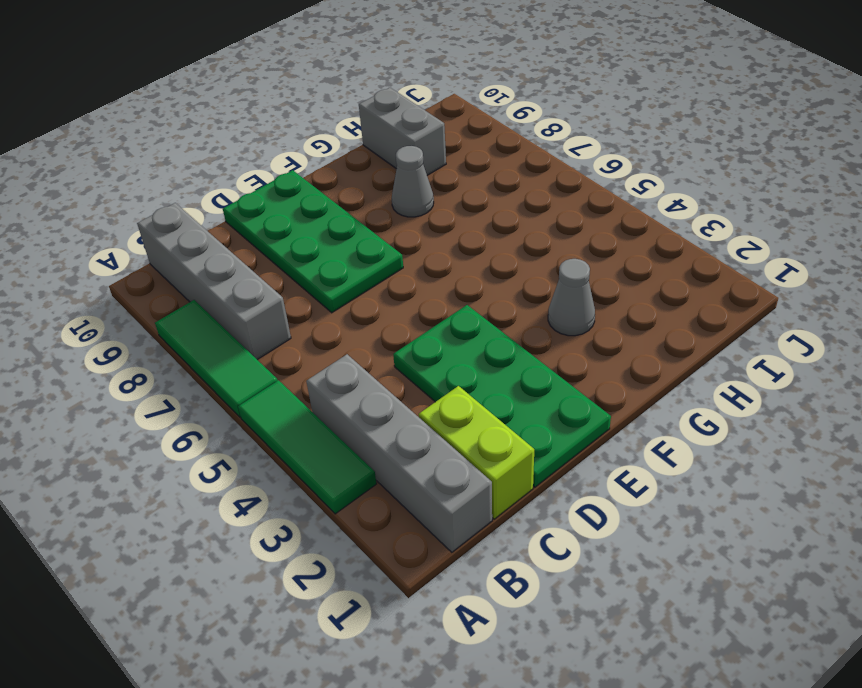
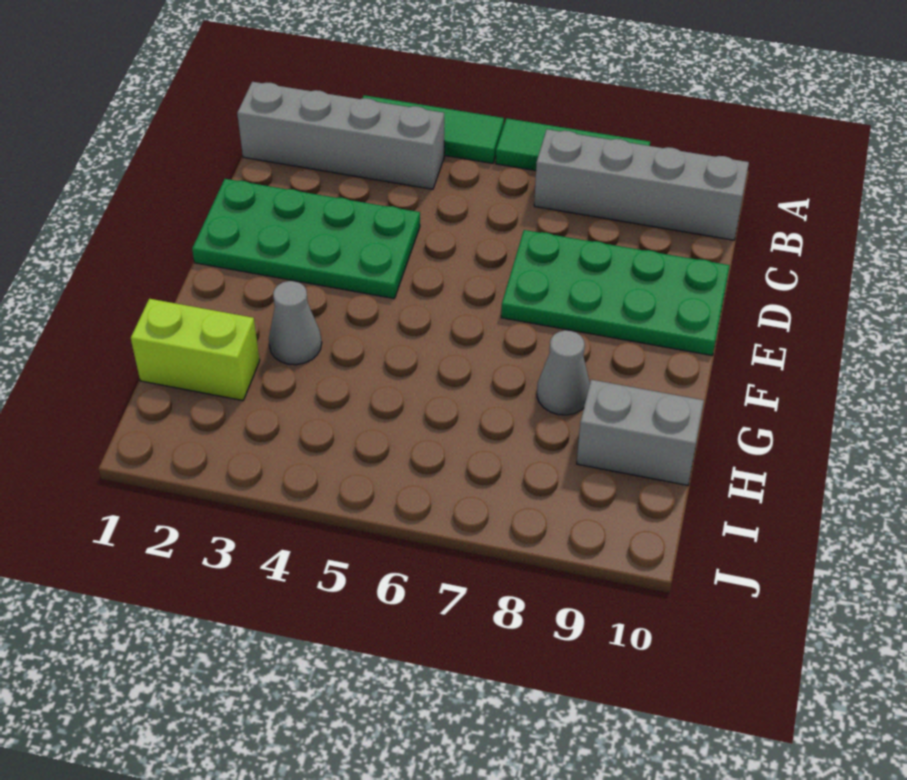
lime brick C1:C2 level 1 -> lime brick H1:H2 level 1

